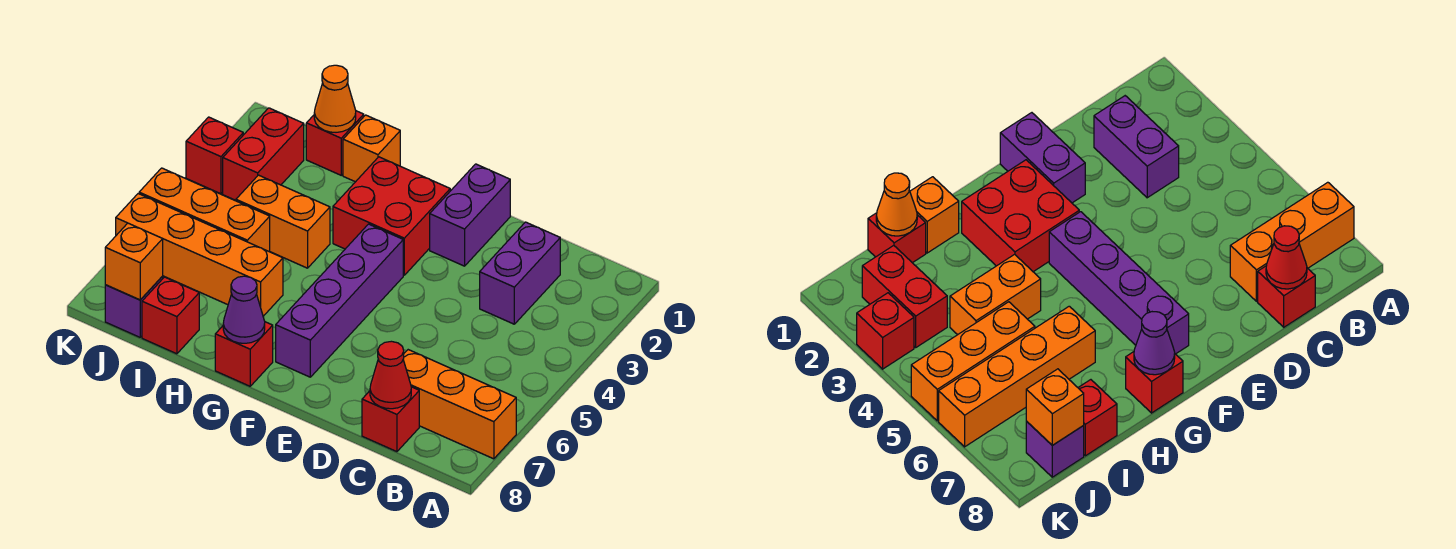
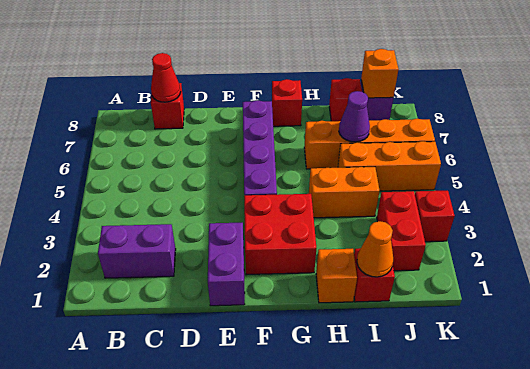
orange brick A7:C7 level 1 -> none
purple brick C2:C3 level 1 -> purple brick B2:C2 level 1
purple cone G8 level 2 -> purple cone I6 level 2

